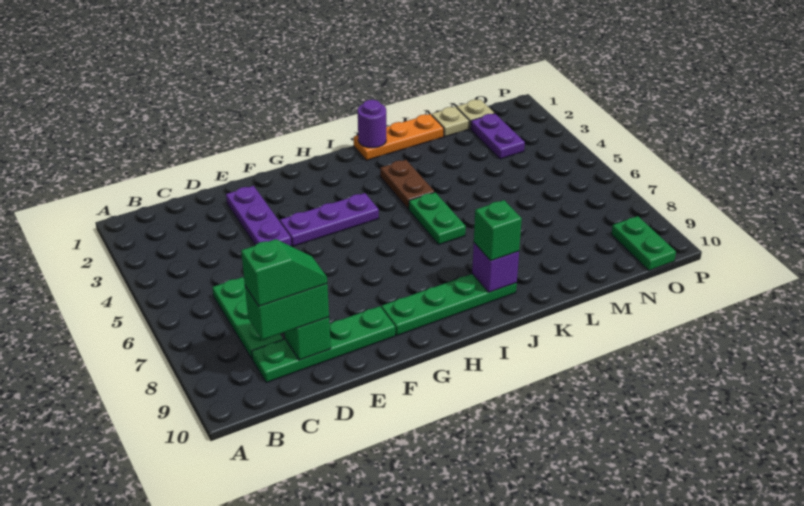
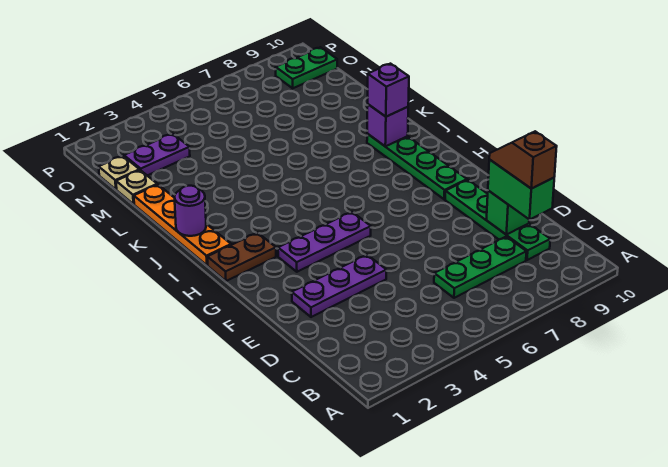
green slope C9:D9 level 4 top C -> brown slope C9:D9 level 4 top C
purple plate F4:H4 level 1 -> purple plate G3:G5 level 1
orange plate J1:L1 level 1 -> orange plate I1:L1 level 1
brown plate J3:J4 level 1 -> brown plate H1:H2 level 1
green plate J5:J6 level 1 -> none
green brick J9 level 3 -> purple brick J9 level 3

